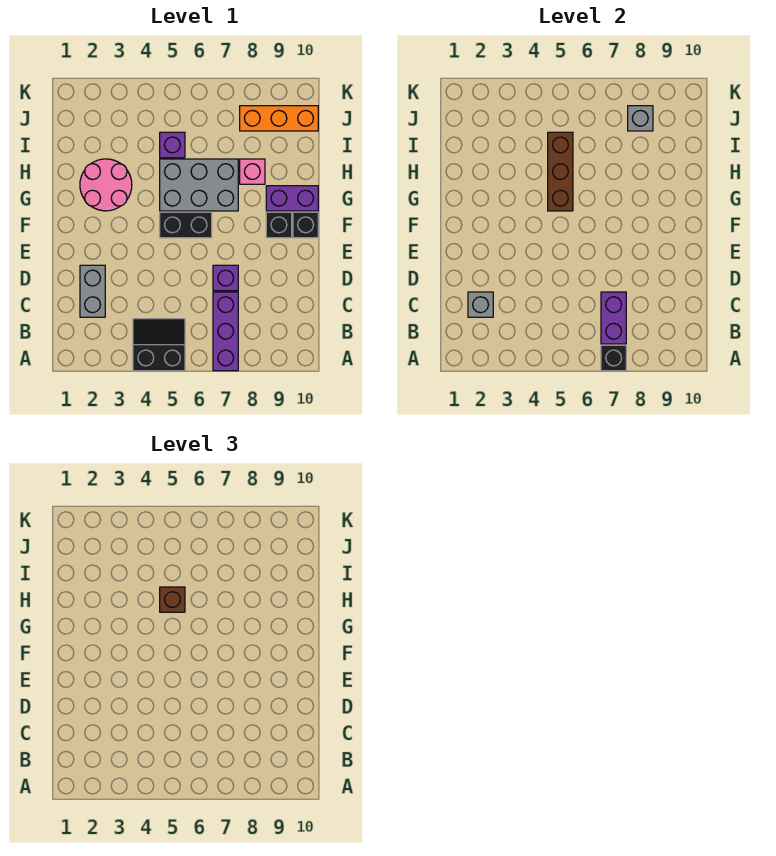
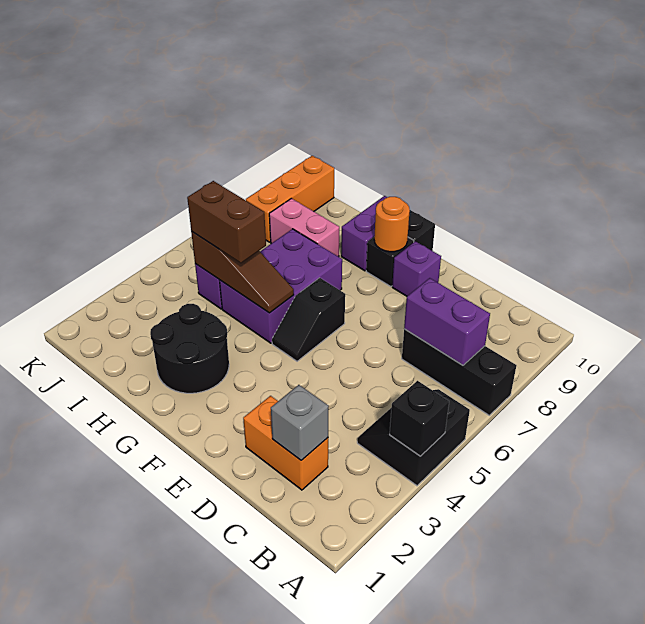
purple brick A7:C7 level 1 -> black brick A7:C7 level 1
black brick A7 level 2 -> black brick A4 level 2
grey brick C2:D2 level 1 -> orange brick C2:D2 level 1
purple brick D7 level 1 -> purple brick E9 level 1
black brick F5:F6 level 1 -> black slope F5:F6 level 1 top 6
none -> orange round brick F9 level 2
pink round brick G2:H3 level 1 -> black round brick G2:H3 level 1
grey brick G5:H7 level 1 -> purple brick G5:H7 level 1
brown brick G5:I5 level 2 -> brown slope G5:I5 level 2 top I
brown brick H5 level 3 -> brown brick H5:I5 level 3
pink brick H8 level 1 -> pink brick H8:I8 level 1
grey brick J8 level 2 -> none

